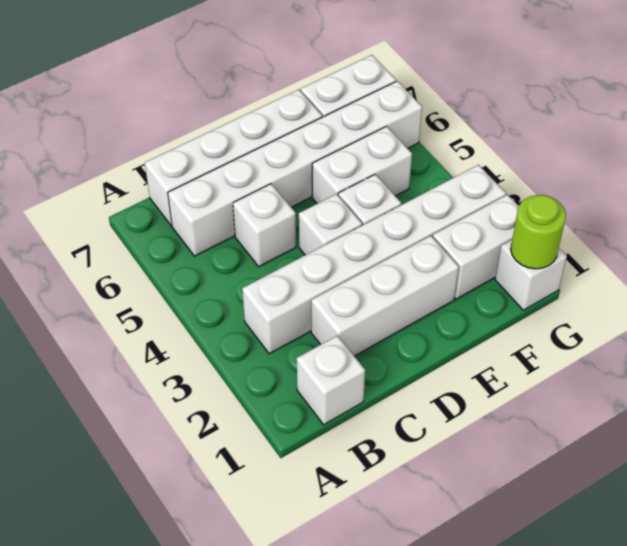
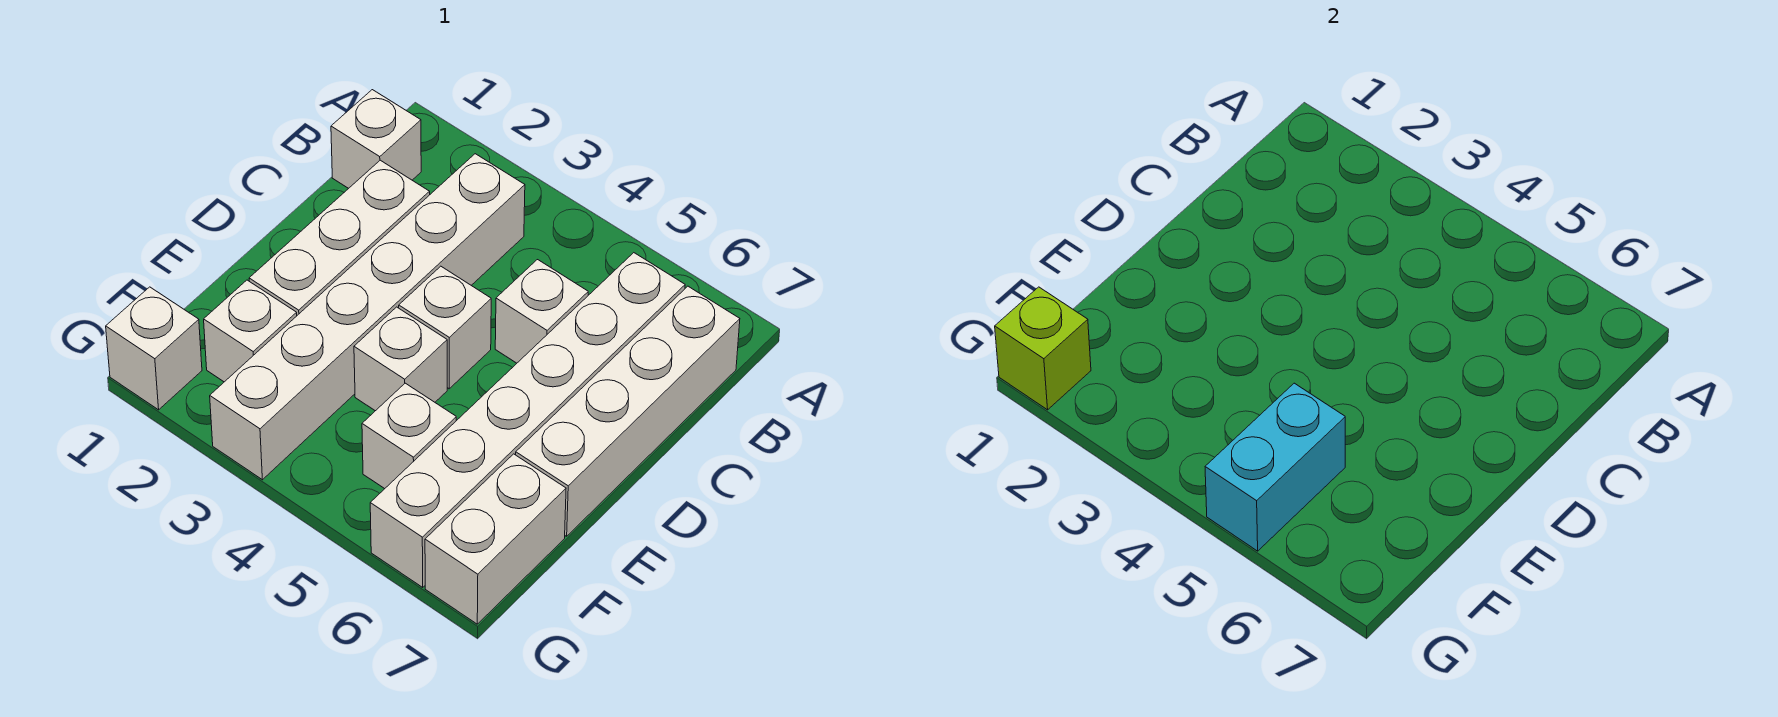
white brick E5:F5 level 1 -> white brick F5 level 1
white brick F2:G2 level 1 -> white brick F2 level 1
none -> cyan brick F5:G5 level 2
lime round brick G1 level 2 -> lime brick G1 level 2

